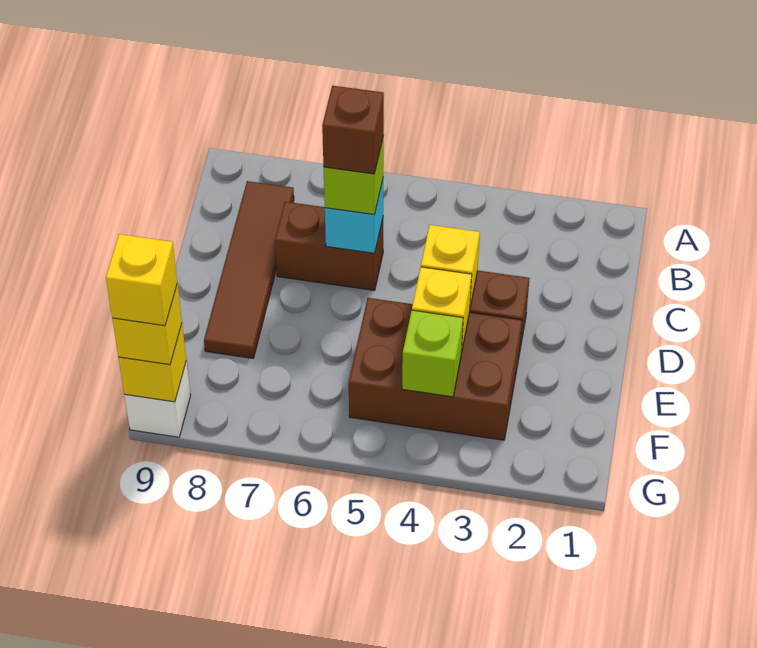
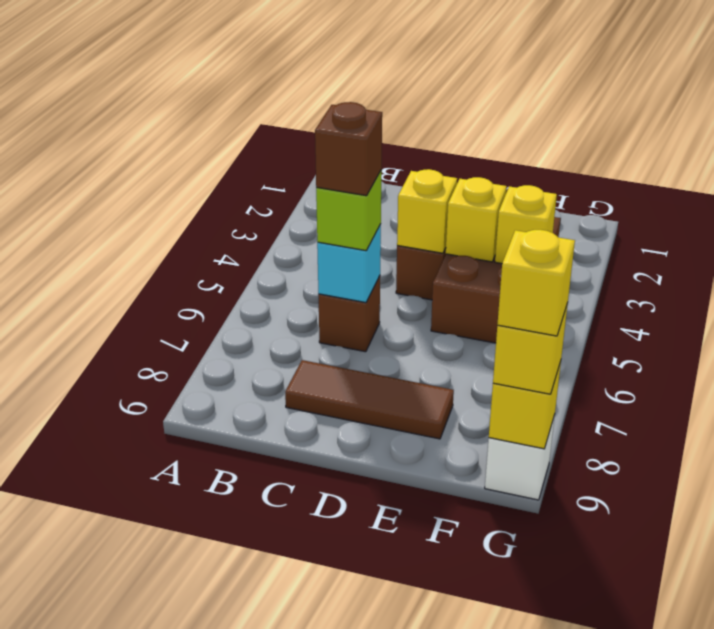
brown tile B8:E8 level 1 -> brown tile C8:E8 level 1
brown brick C6:C7 level 1 -> brown brick C6 level 1
lime brick F4 level 2 -> yellow brick F4 level 2

